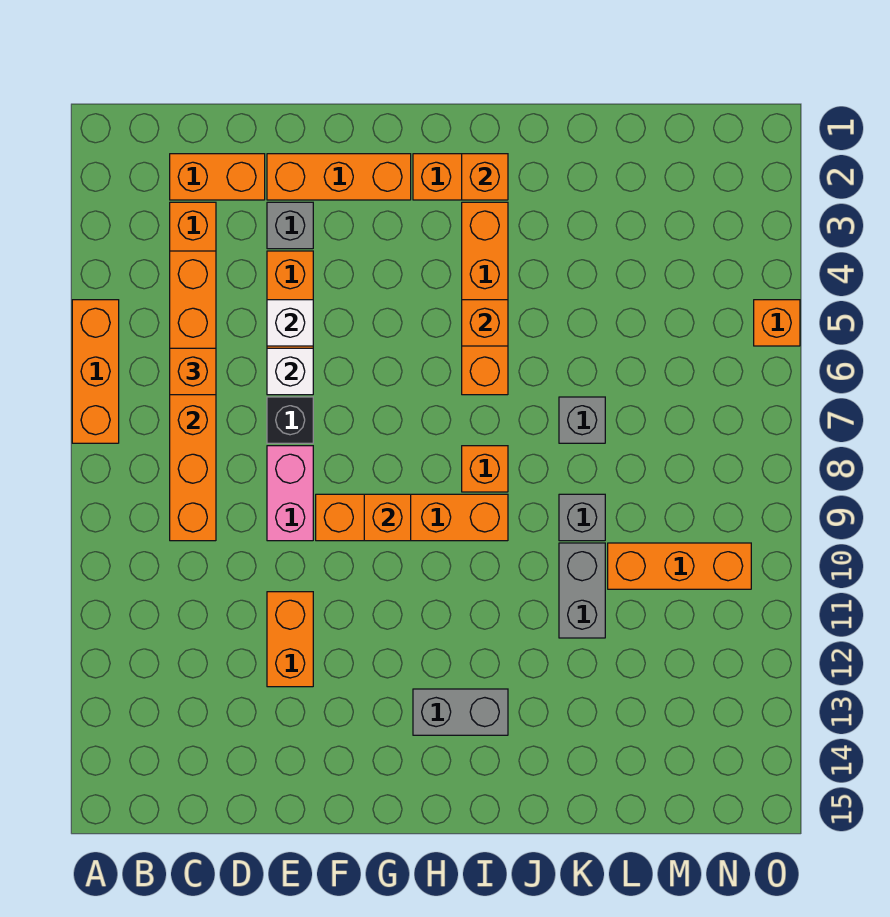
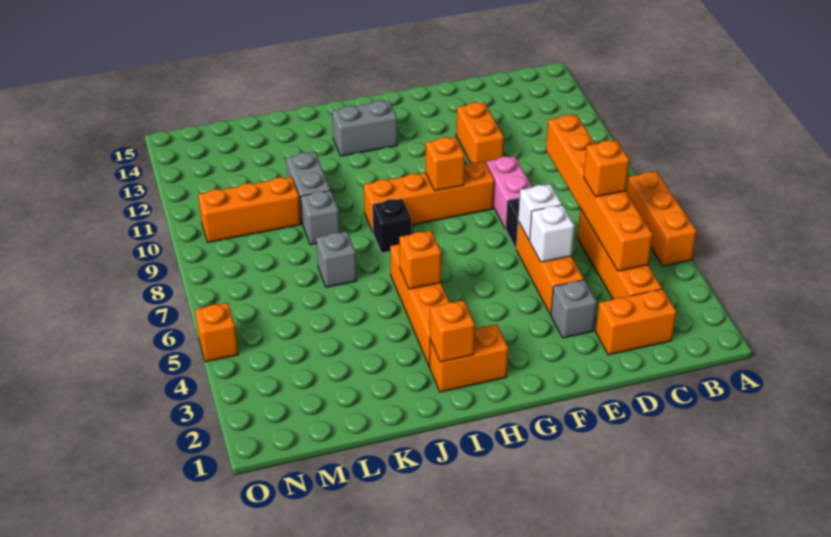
orange brick E2:G2 level 1 -> none
orange brick I8 level 1 -> black brick I8 level 1

